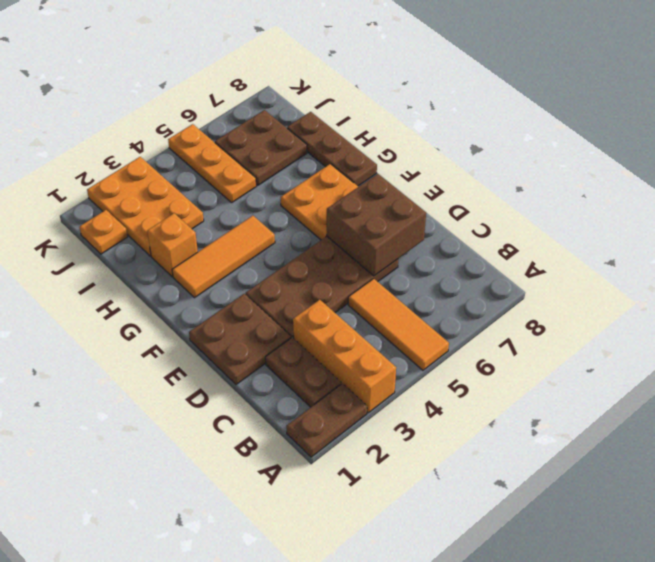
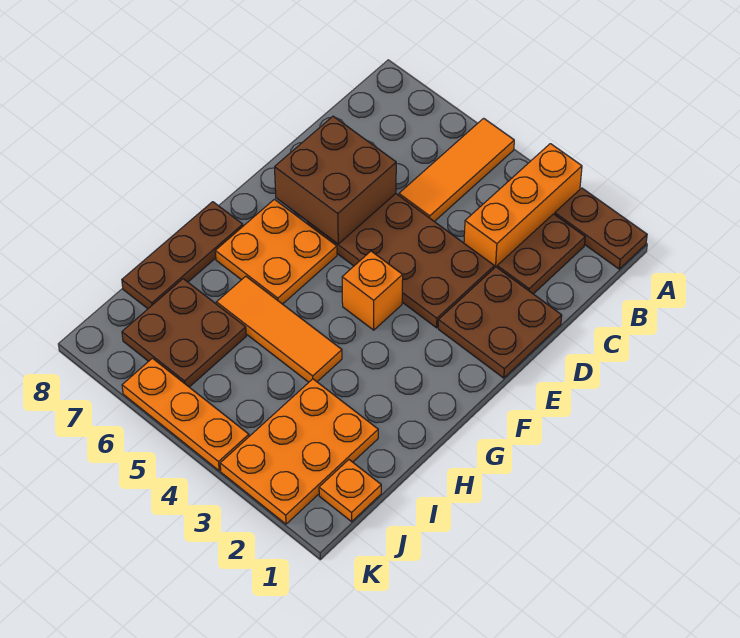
orange tile G2:G4 level 1 -> orange tile H4:H6 level 1
orange brick H2 level 1 -> orange brick F4 level 1
orange plate I5:K5 level 1 -> orange plate K4:K6 level 1

